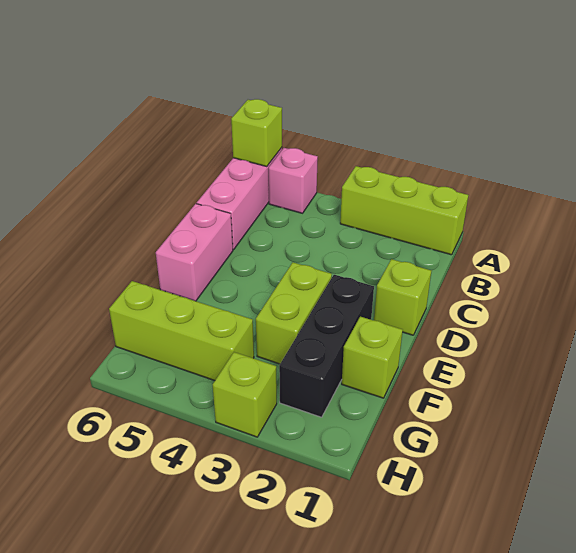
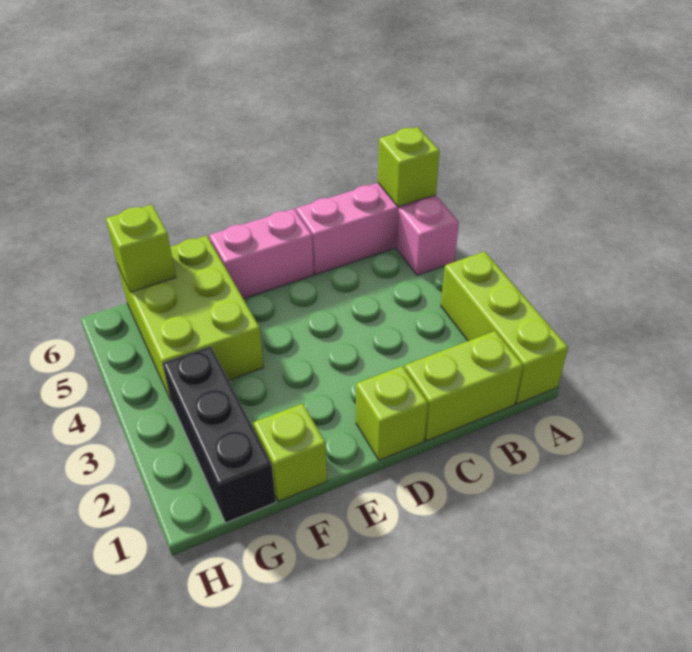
black brick E2:G2 level 1 -> black brick G1:G3 level 1
lime brick E3:F3 level 1 -> lime brick B1:C1 level 1
lime brick G4:G6 level 1 -> lime brick F4:G6 level 1
lime brick H3 level 1 -> lime brick G6 level 2

